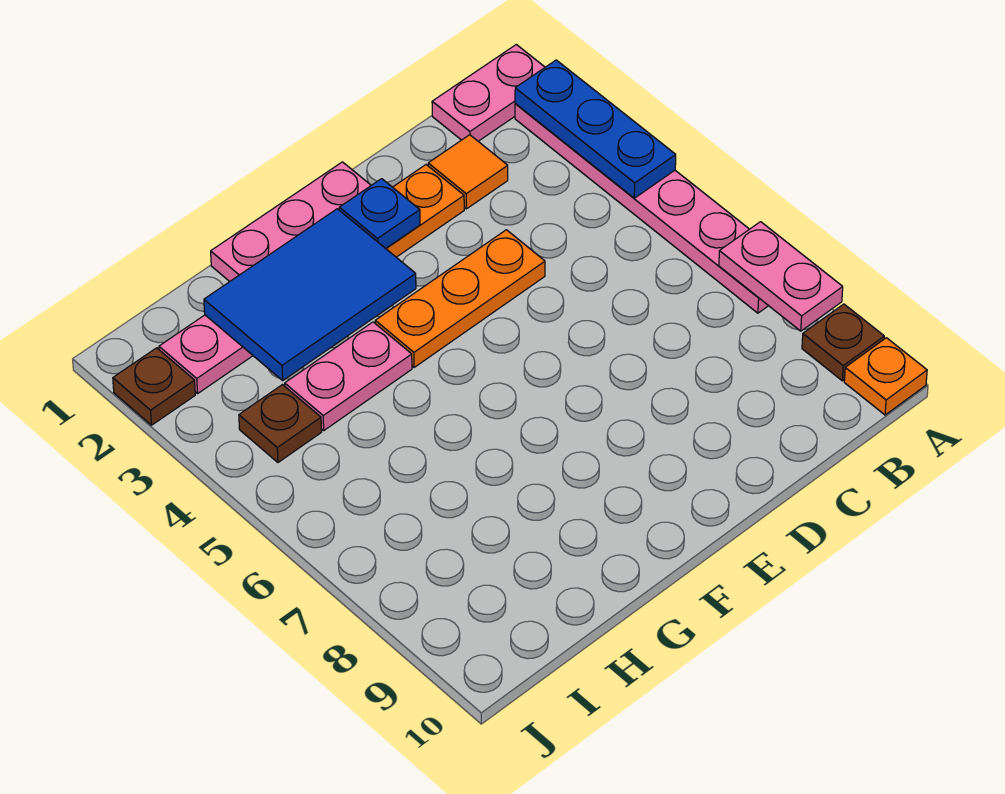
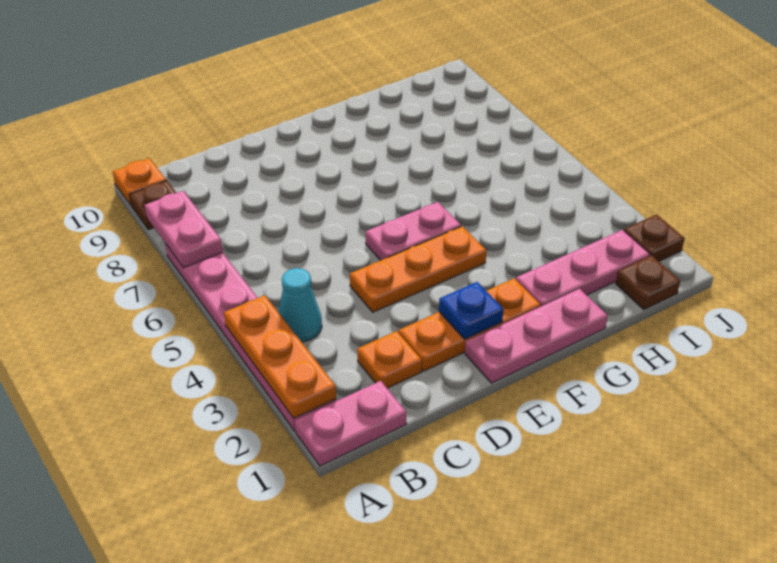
blue plate A2:A4 level 2 -> orange plate A2:A4 level 2
none -> cyan cone B4 level 1
orange tile C2 level 1 -> orange plate C2 level 1
blue tile F2:H3 level 2 -> none
pink plate G4:H4 level 1 -> pink plate E5:F5 level 1
brown plate I4 level 1 -> brown plate I1 level 1

